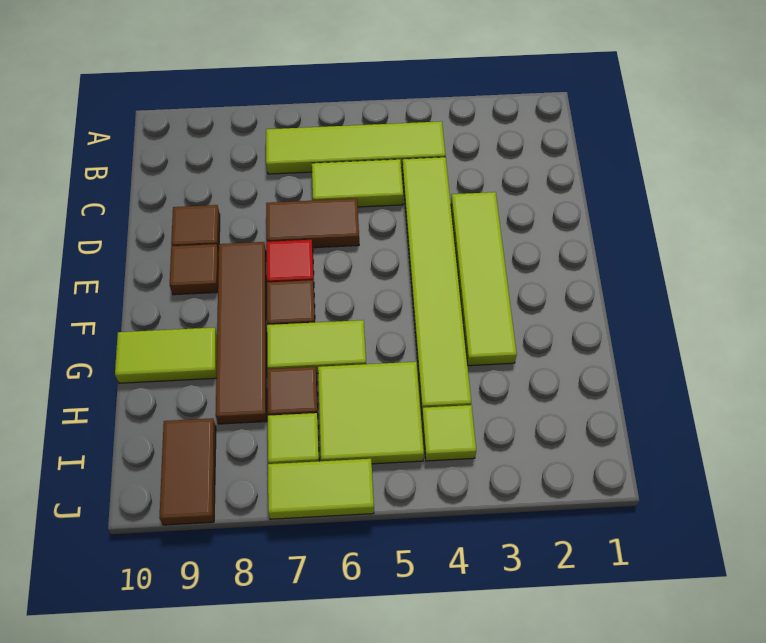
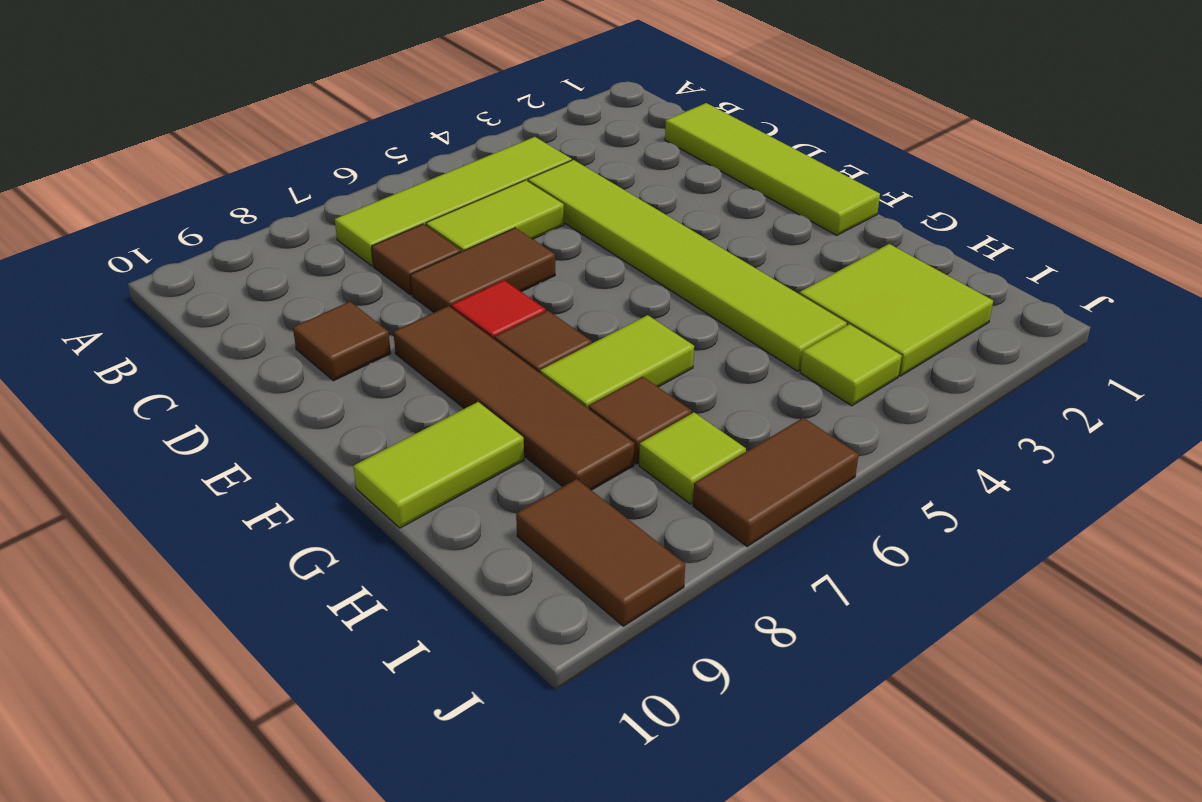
lime tile D3:G3 level 1 -> lime tile C1:F1 level 1
brown tile E9 level 1 -> brown tile C7 level 1
lime tile H5:I6 level 1 -> lime tile H2:I3 level 1
lime tile J6:J7 level 1 -> brown tile J6:J7 level 1

